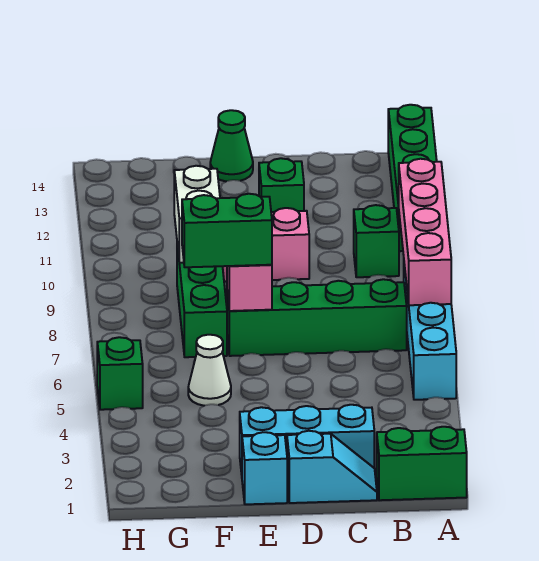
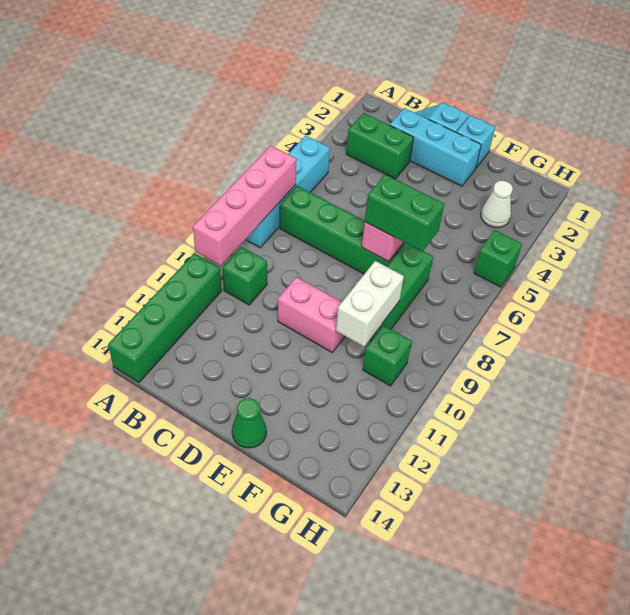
green brick A1:B1 level 1 -> green brick B3:C3 level 1
green brick D12 level 1 -> green brick G10 level 1
white cone F5 level 1 -> white cone G3 level 1

